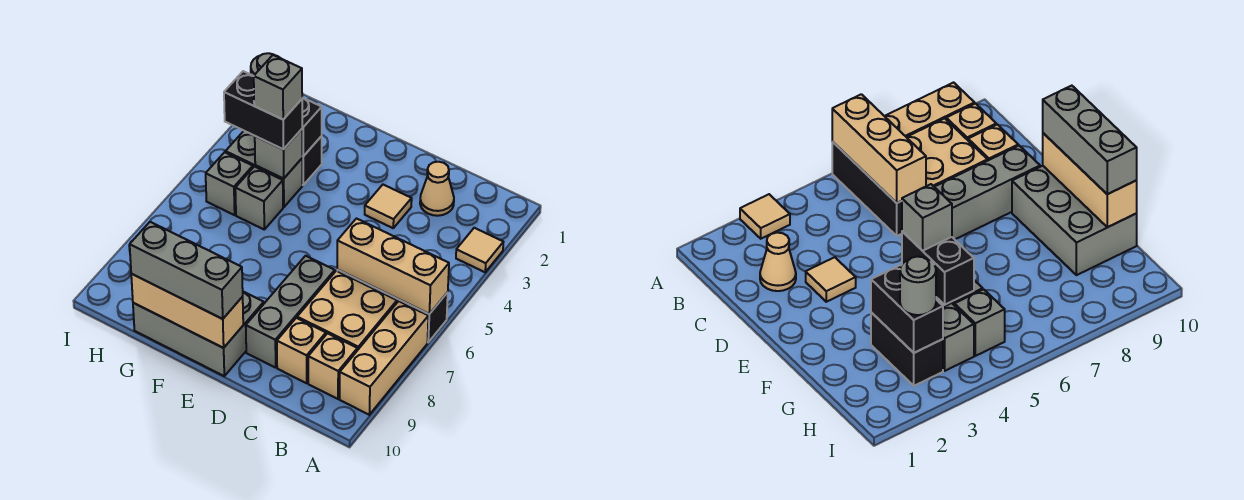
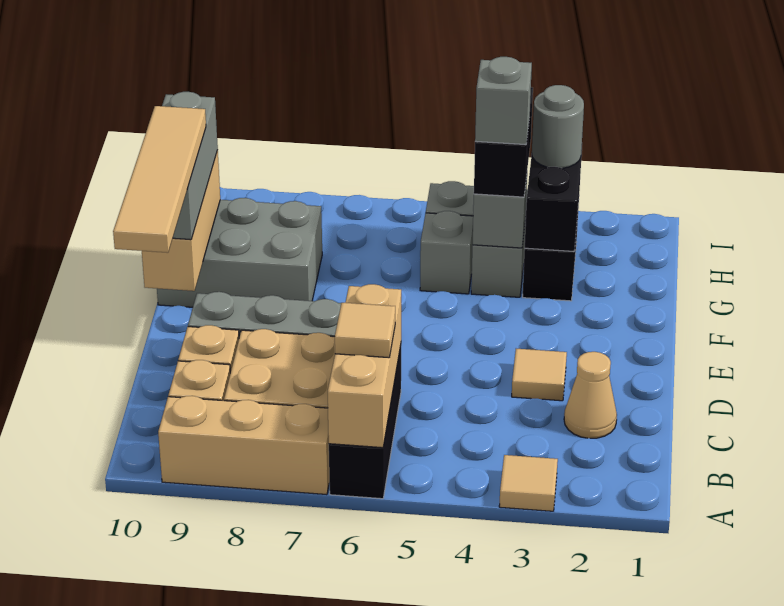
none -> tan tile B6 level 3
none -> tan tile C10:F10 level 4
grey brick E9:G10 level 1 -> grey brick F8:G10 level 1

